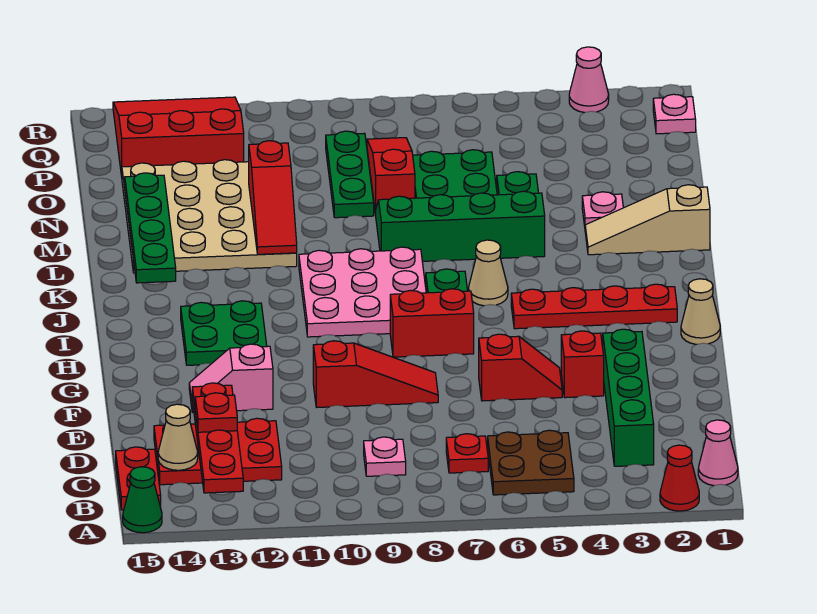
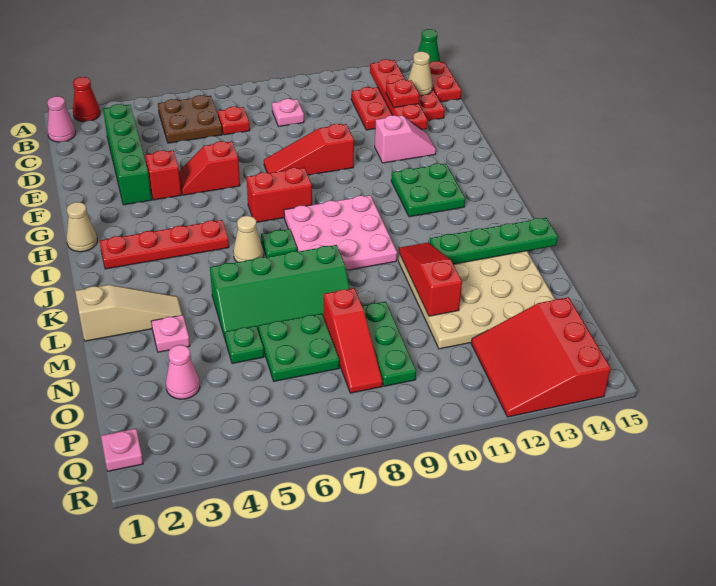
green plate K14:N14 level 2 -> green plate L12:L15 level 2
red slope P12:R14 level 1 top P -> red slope P12:R14 level 1 top 14
pink cone R3 level 1 -> pink cone O3 level 1

